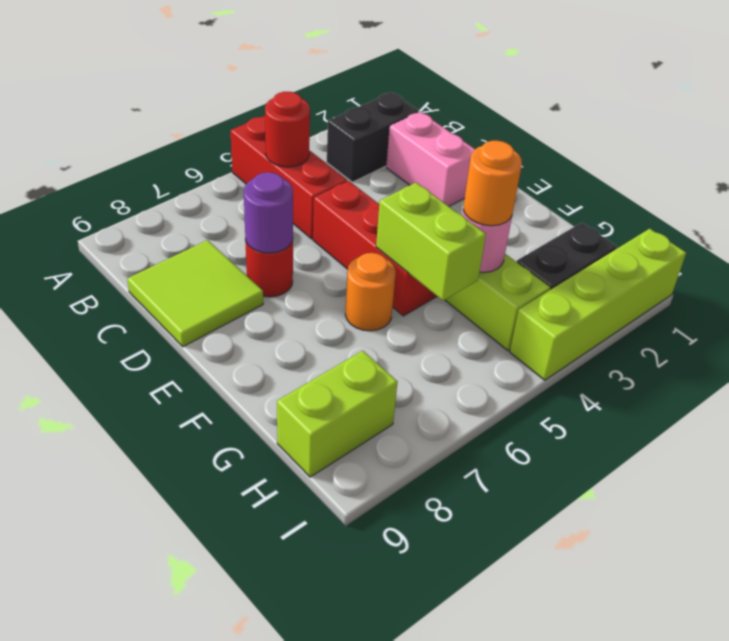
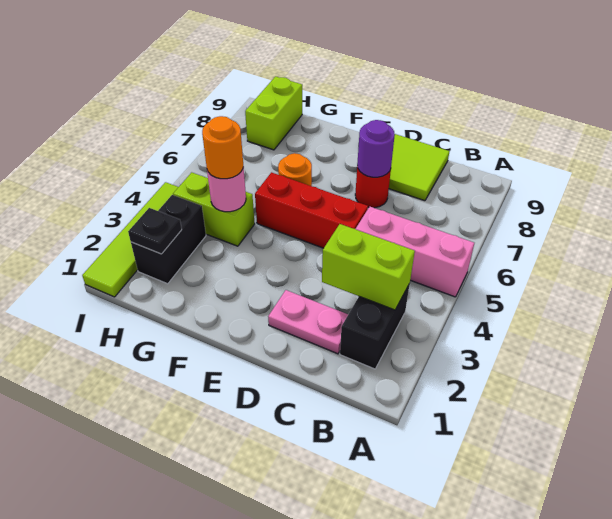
red brick A5:C5 level 1 -> pink brick A5:C5 level 1
red round brick B5 level 2 -> none
pink brick C2:D2 level 1 -> pink plate C2:D2 level 1
lime brick F5:G5 level 2 -> lime brick B3:C3 level 2
none -> black plate H2 level 2
lime brick I1:I4 level 1 -> lime tile I1:I4 level 1

